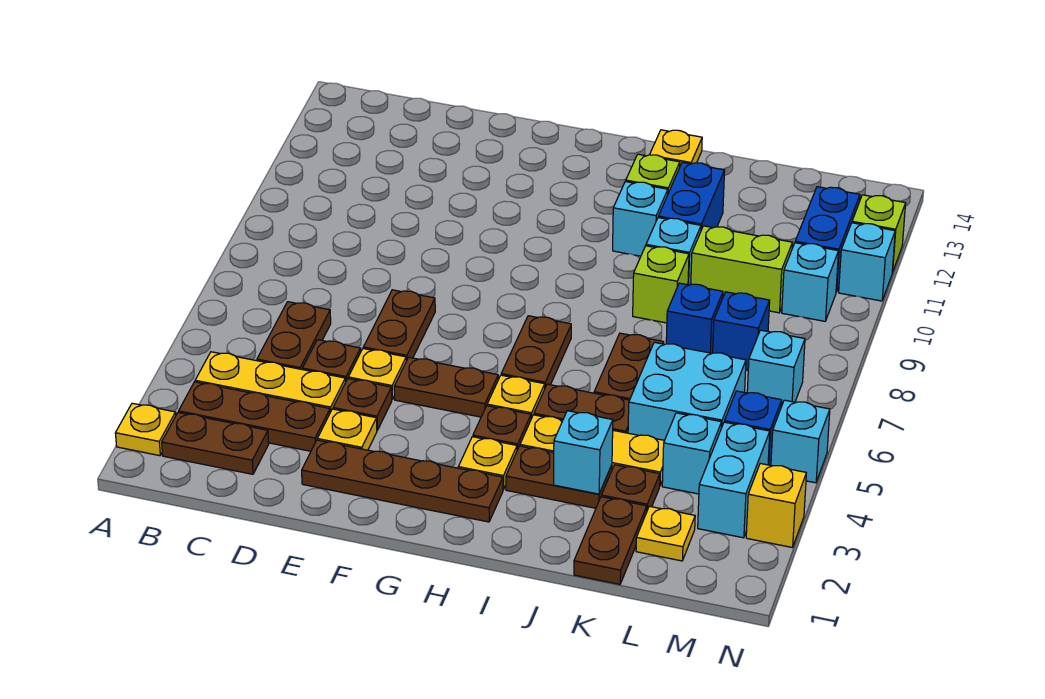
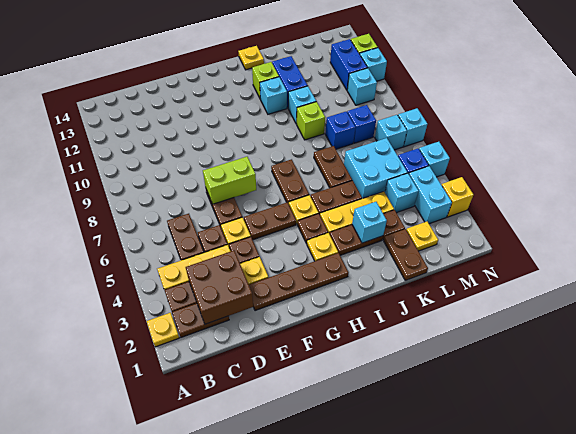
none -> brown brick C2:D3 level 2
lime brick K10:L10 level 1 -> lime brick E7:F7 level 2
none -> cyan brick N7 level 1

